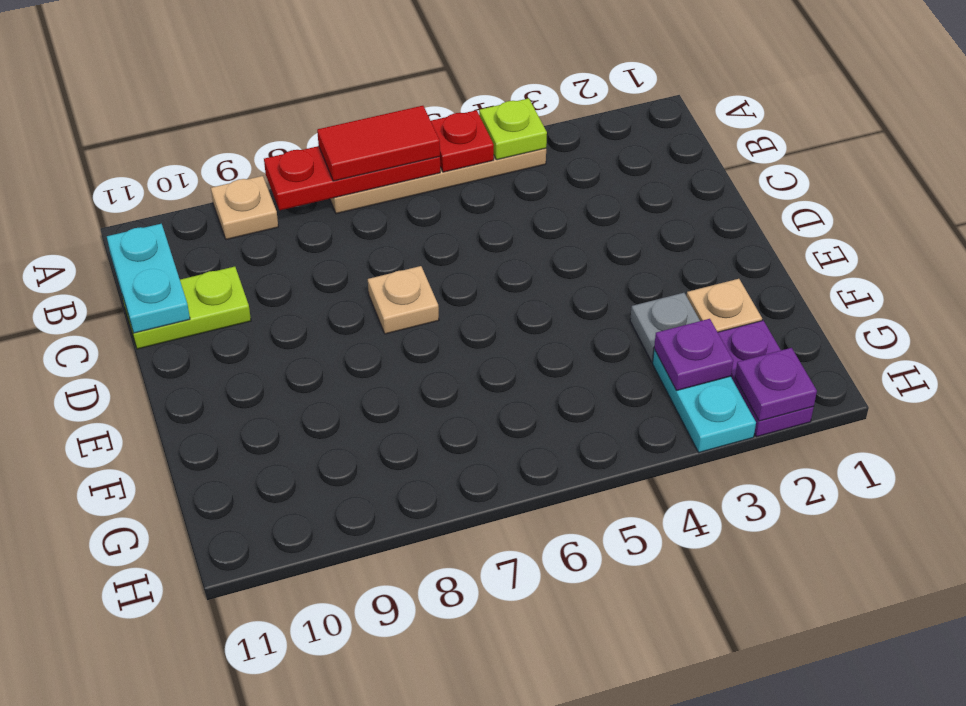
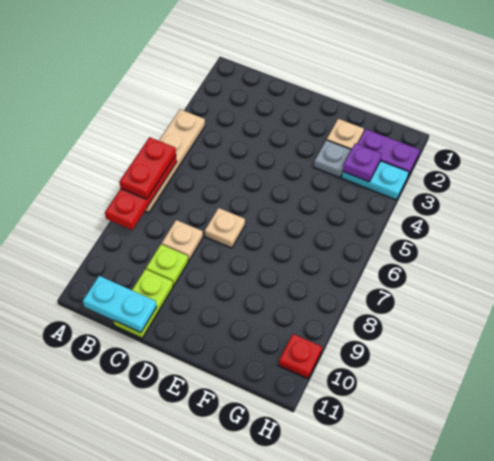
lime plate A4 level 2 -> lime plate C9 level 1
red plate A5 level 2 -> red plate H10 level 1
red tile A6:A7 level 3 -> red plate A6:A7 level 3
tan plate A9 level 1 -> tan plate C8 level 1
purple plate H2 level 2 -> none

